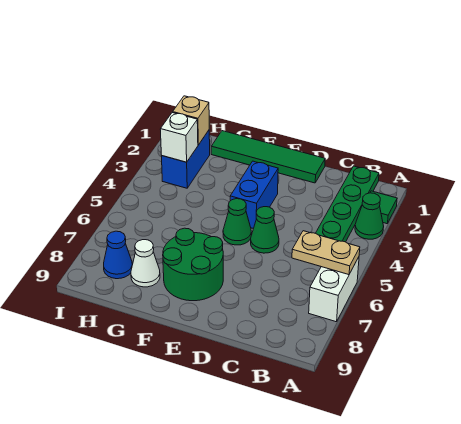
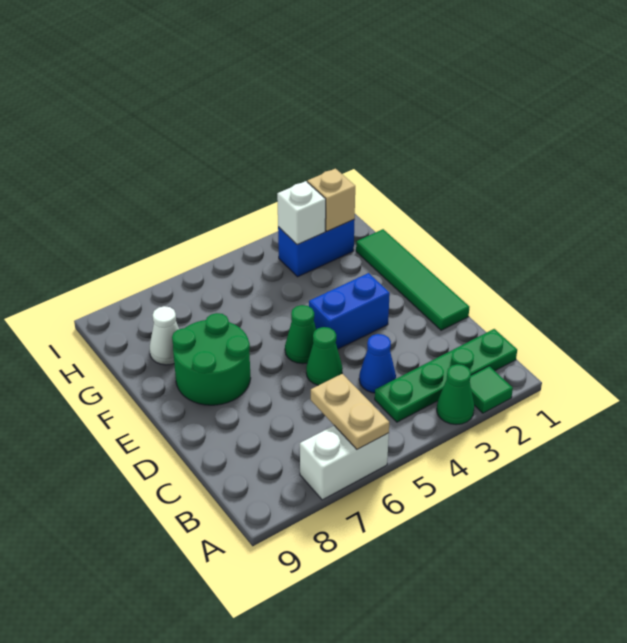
blue cone H8 level 1 -> blue cone C4 level 1

